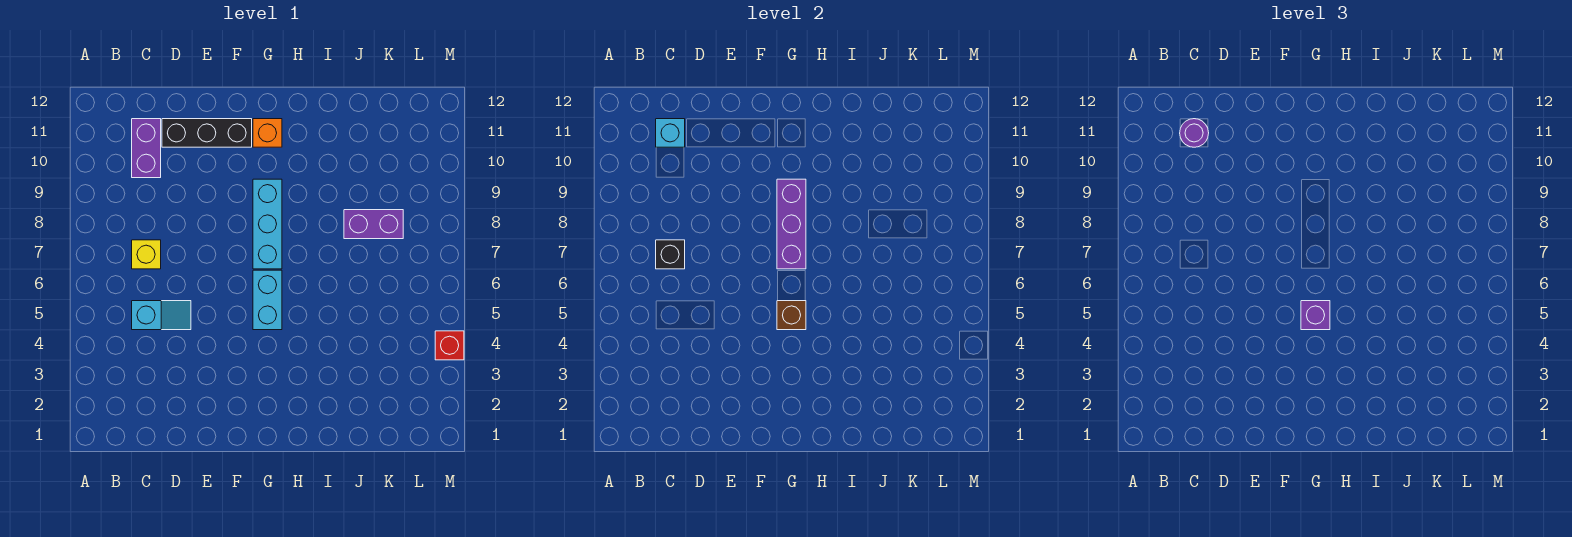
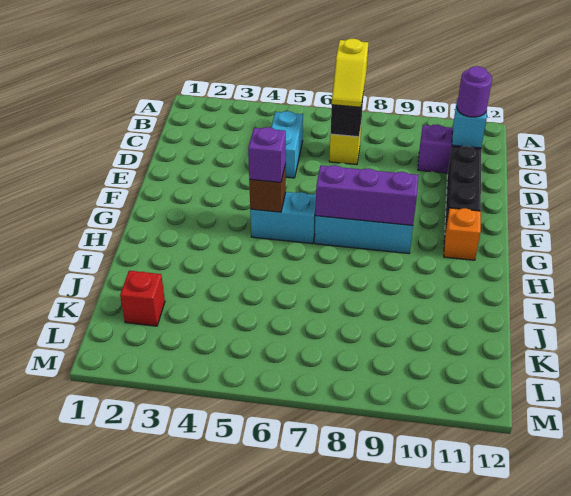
none -> yellow slope B7:C7 level 3 top B
cyan slope C5:D5 level 1 top C -> cyan brick C5:D5 level 1
purple brick J8:K8 level 1 -> none
red brick M4 level 1 -> red brick K2 level 1

